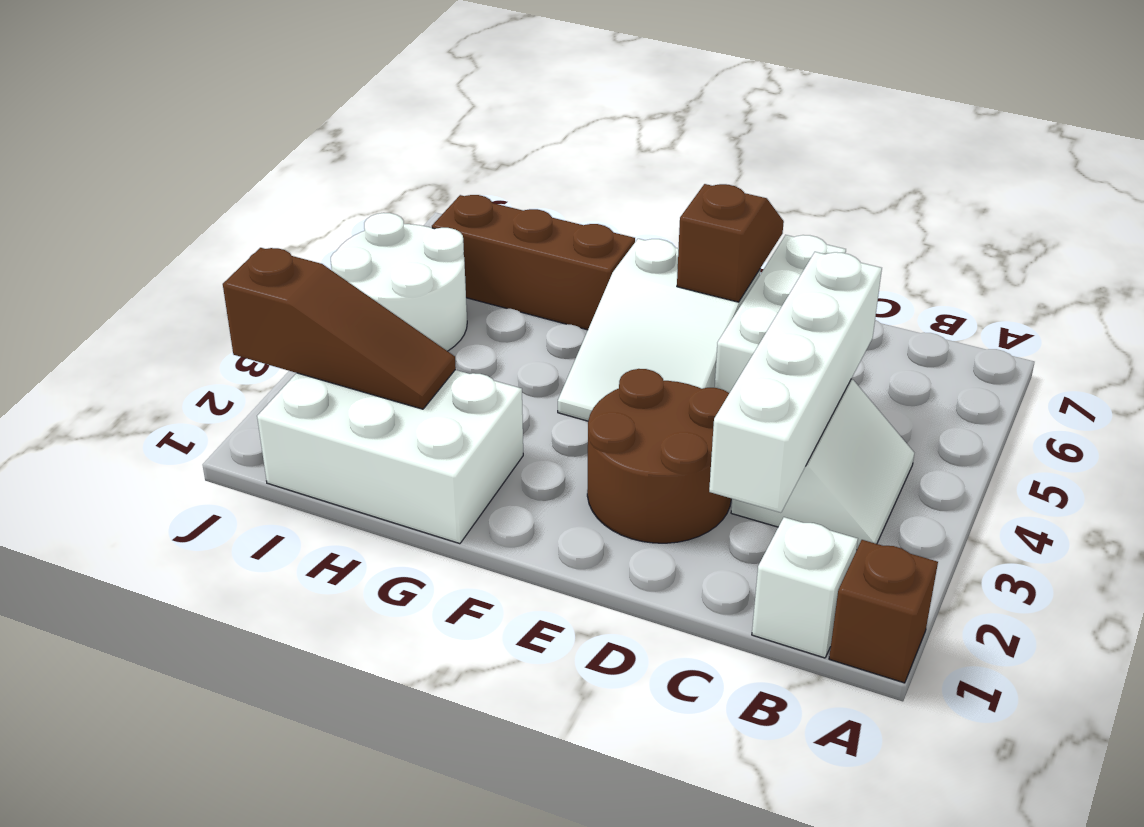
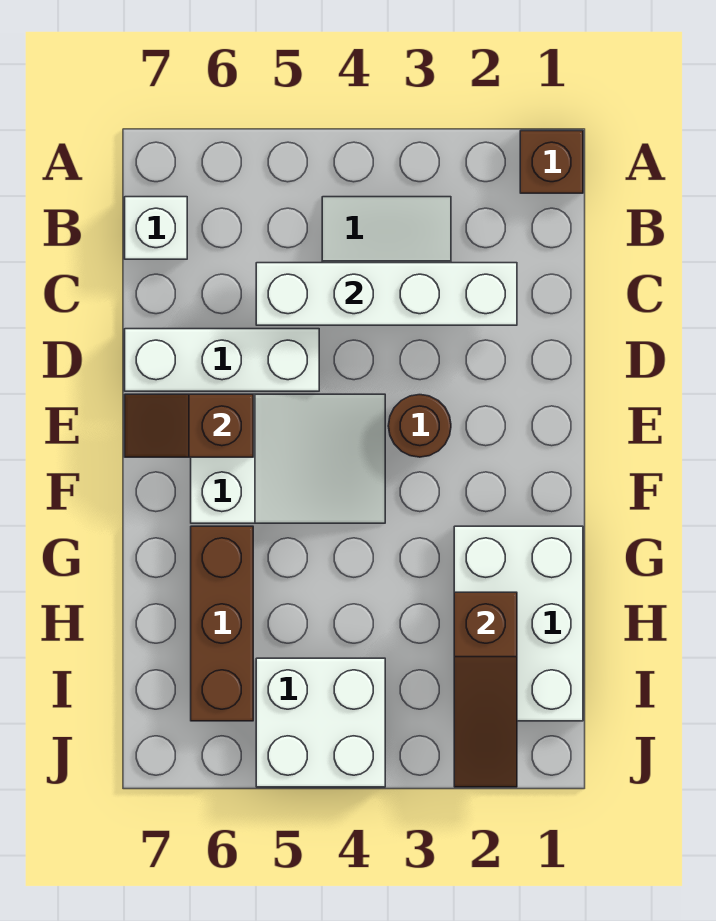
white brick B1 level 1 -> white brick B7 level 1
brown round brick D2:E3 level 1 -> brown round brick E3 level 1
brown slope H2:J2 level 2 top J -> brown slope H2:J2 level 2 top H
white round brick I4:J5 level 1 -> white brick I4:J5 level 1

